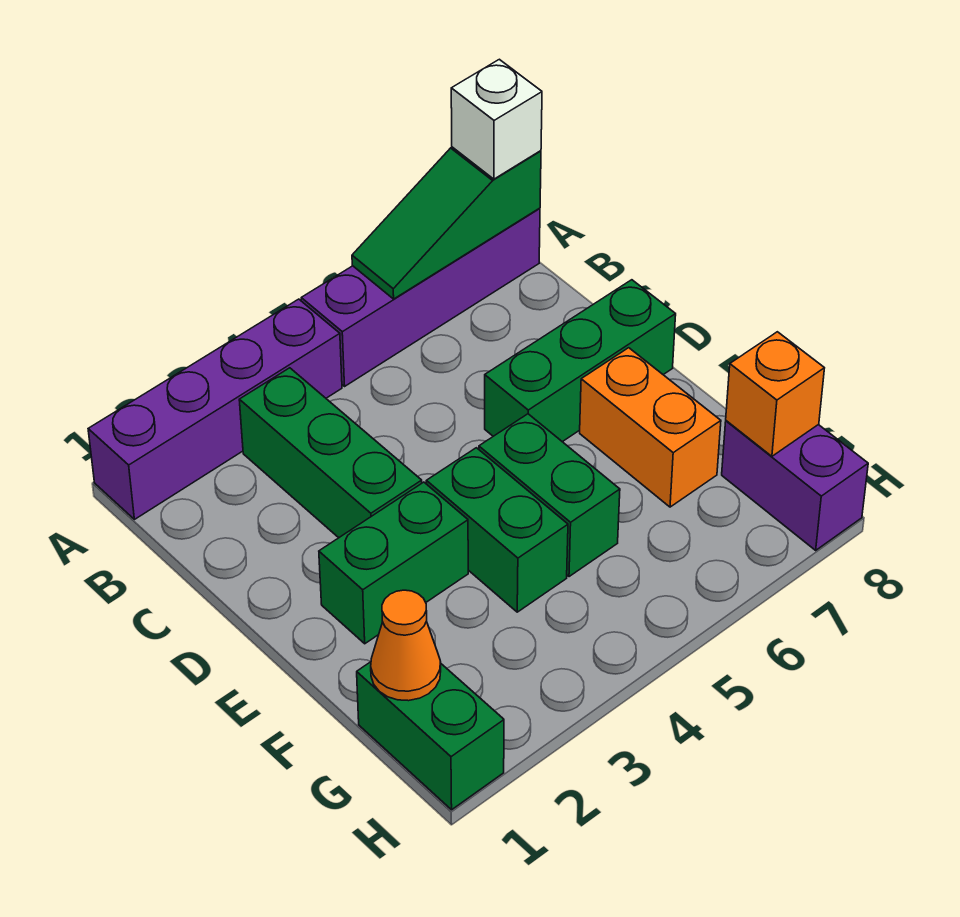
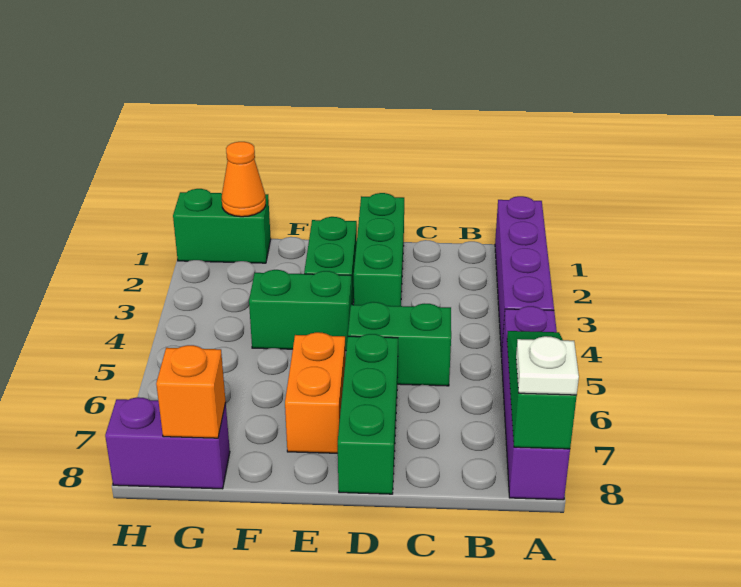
white brick A8 level 3 -> white plate A8 level 3
green brick B3:D3 level 1 -> green brick D1:D3 level 1
green brick E5:F5 level 1 -> green brick C5:D5 level 1
orange brick E7:F7 level 1 -> orange brick E6:E7 level 1

